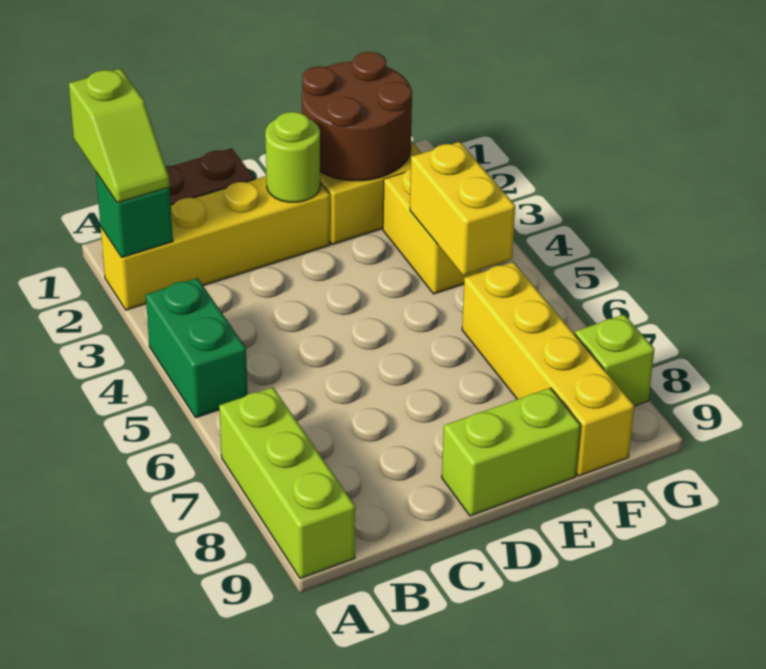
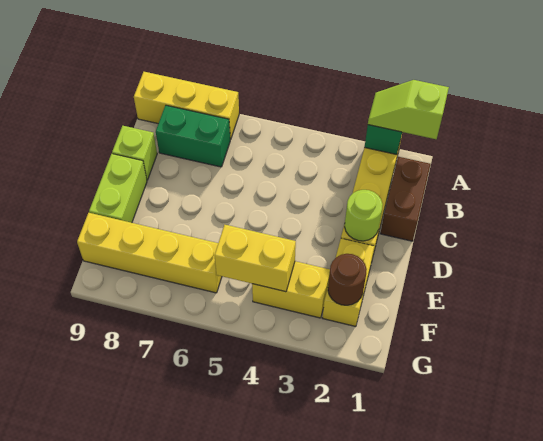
green brick A4:A5 level 1 -> green brick B7:B8 level 1
lime brick A7:A9 level 1 -> yellow brick A7:A9 level 1
brown round brick E1:F2 level 2 -> brown round brick F2 level 2
lime brick G8 level 1 -> lime brick C9 level 1

